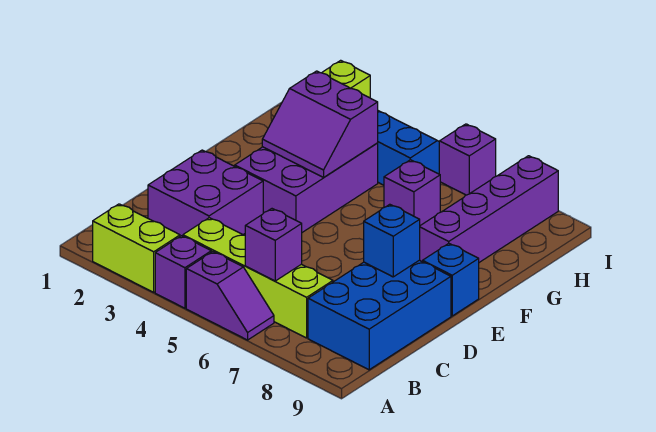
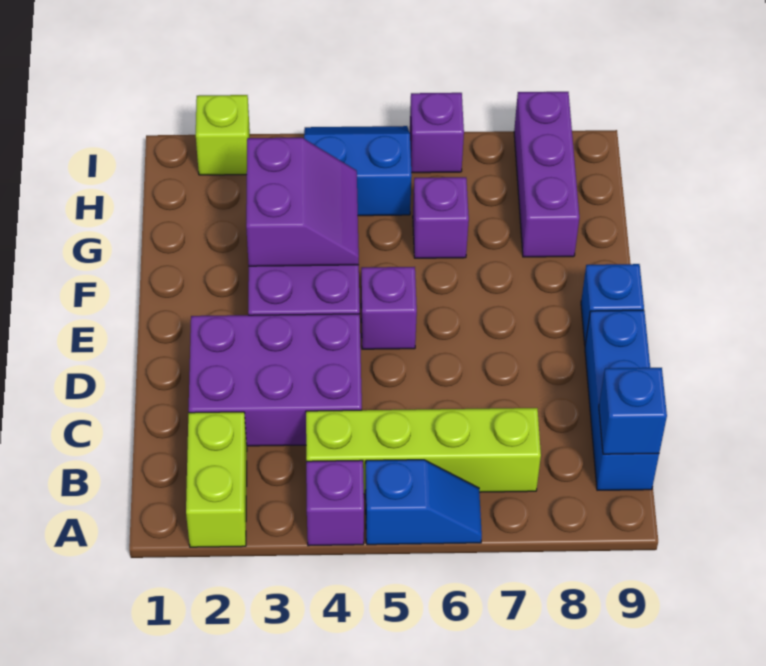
lime brick A2:A3 level 1 -> lime brick A2:B2 level 1
purple slope A5:A6 level 1 top 5 -> blue slope A5:A6 level 1 top 5
purple brick B6 level 2 -> purple brick E5 level 1
blue brick B8:D9 level 1 -> blue brick B9:D9 level 1
purple brick C2:D3 level 1 -> purple brick C2:D4 level 1
blue brick D8 level 2 -> blue brick B9 level 2
purple slope F3:G4 level 2 top G -> purple slope F3:G4 level 2 top 3
purple brick F8:I8 level 1 -> purple brick G8:I8 level 1

